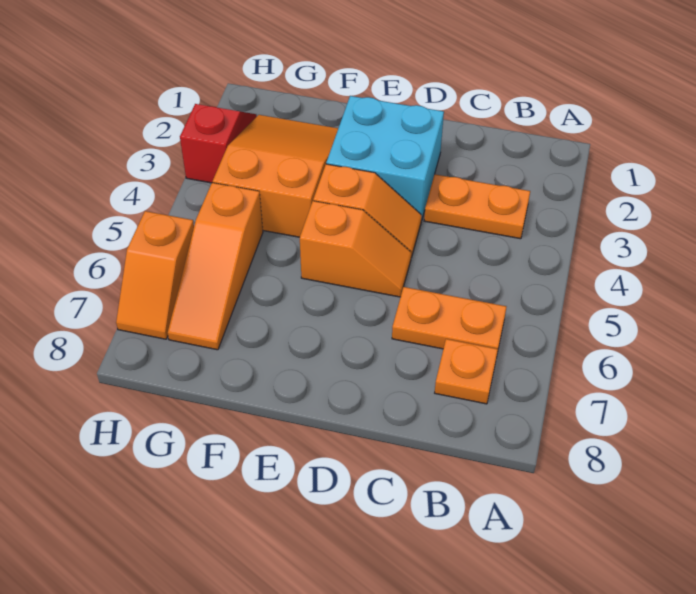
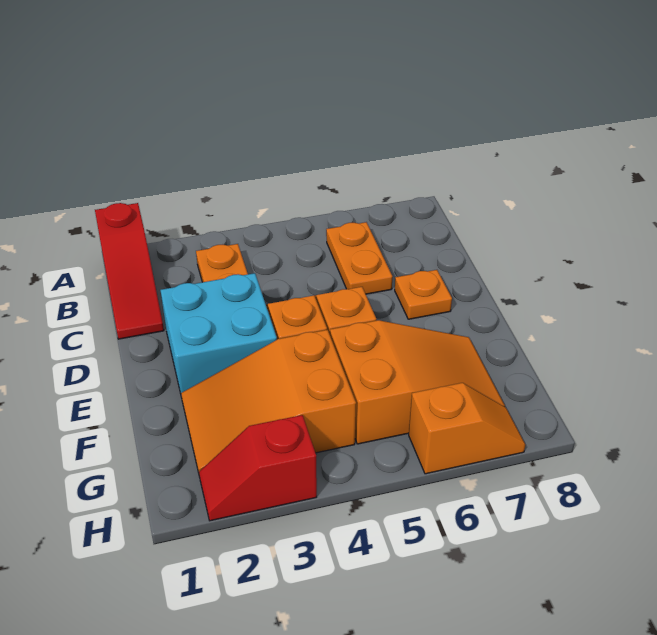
none -> red slope A1:C1 level 1 top A
orange plate B7 level 1 -> orange plate D7 level 1
orange slope G5:G7 level 1 top 5 -> orange slope F5:G7 level 1 top 5

